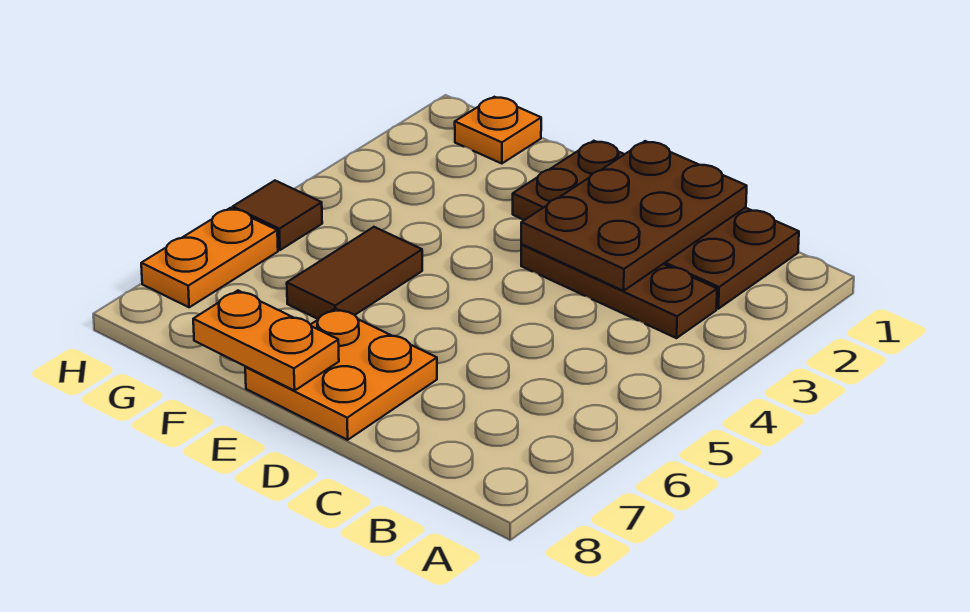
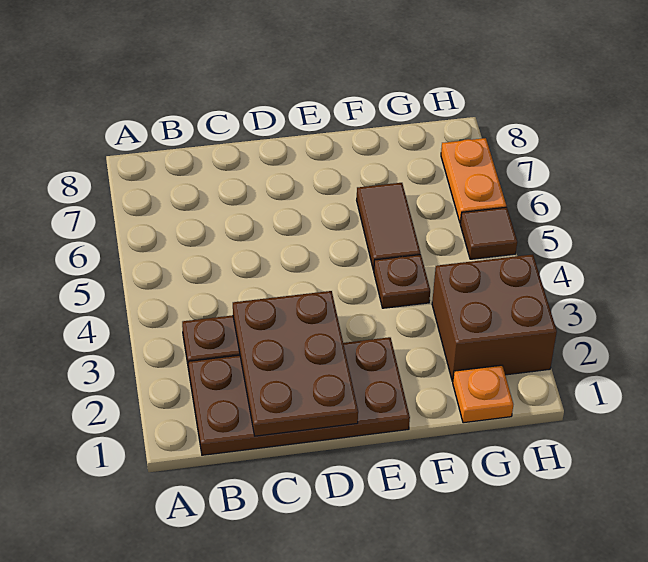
orange plate D7:E8 level 1 -> none
orange plate E8:F8 level 2 -> none
none -> brown plate F4 level 1
none -> brown brick G2:H3 level 1

